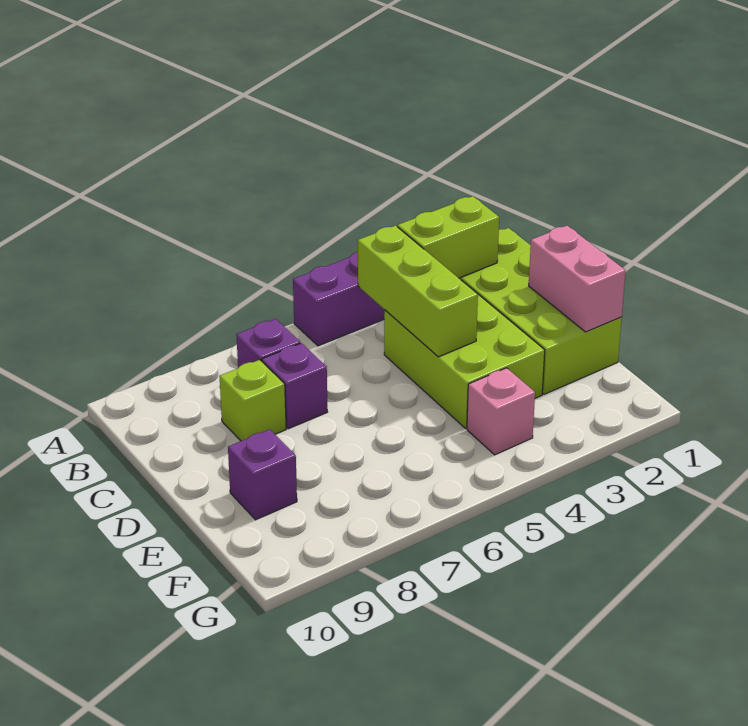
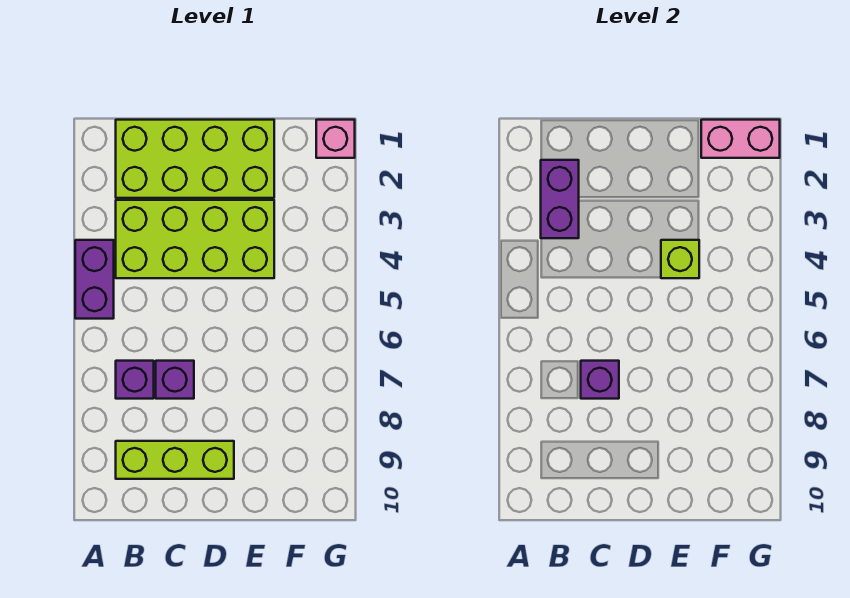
lime brick B2:B3 level 2 -> purple brick B2:B3 level 2
lime brick B4:D4 level 2 -> lime brick B9:D9 level 1
lime brick C3:E4 level 1 -> lime brick B3:E4 level 1
lime brick C8 level 1 -> lime brick E4 level 2
pink brick D1:E1 level 2 -> pink brick F1:G1 level 2
purple brick E9 level 1 -> purple brick C7 level 2
pink brick F4 level 1 -> pink brick G1 level 1

